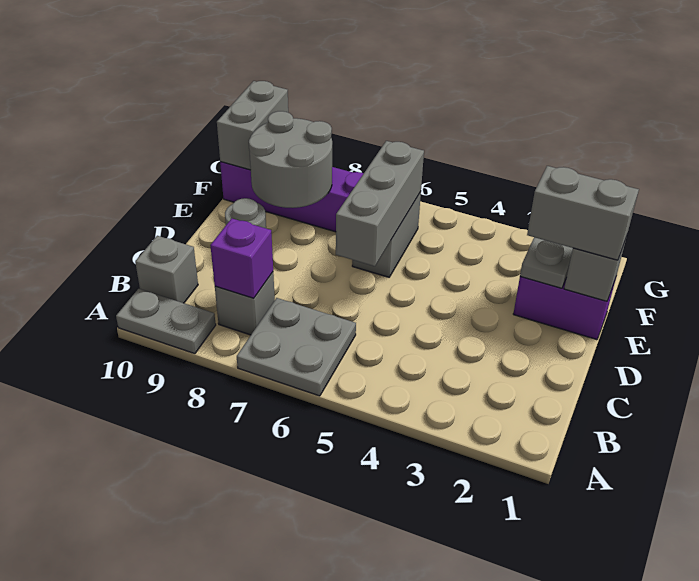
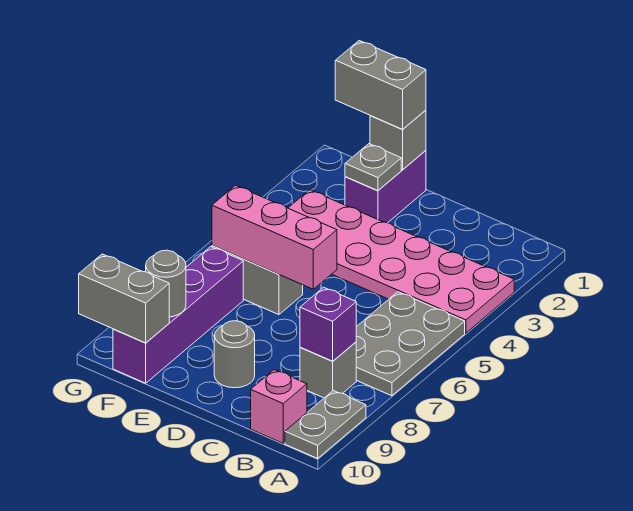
none -> pink plate A3:F4 level 1
grey plate A6:B7 level 1 -> grey plate A5:B7 level 1
grey brick B10 level 1 -> pink brick B10 level 1
grey brick D6:F6 level 2 -> pink brick D6:F6 level 2
grey brick E1:E2 level 3 -> grey brick E1:F1 level 3
grey round brick E8:F9 level 2 -> grey round brick F9 level 2

